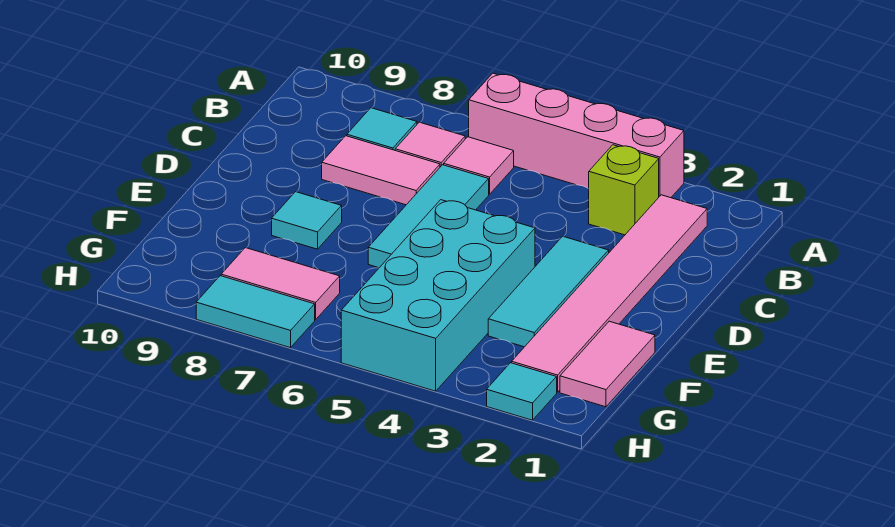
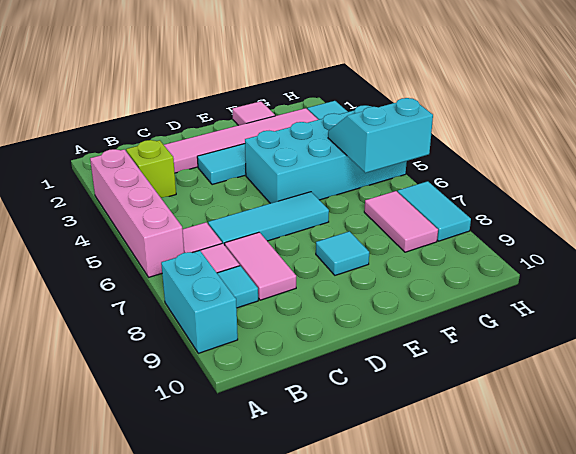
none -> cyan brick A8:A9 level 1
pink tile F1:G1 level 1 -> pink tile F1 level 1
none -> cyan slope G5:H6 level 2 top 6

